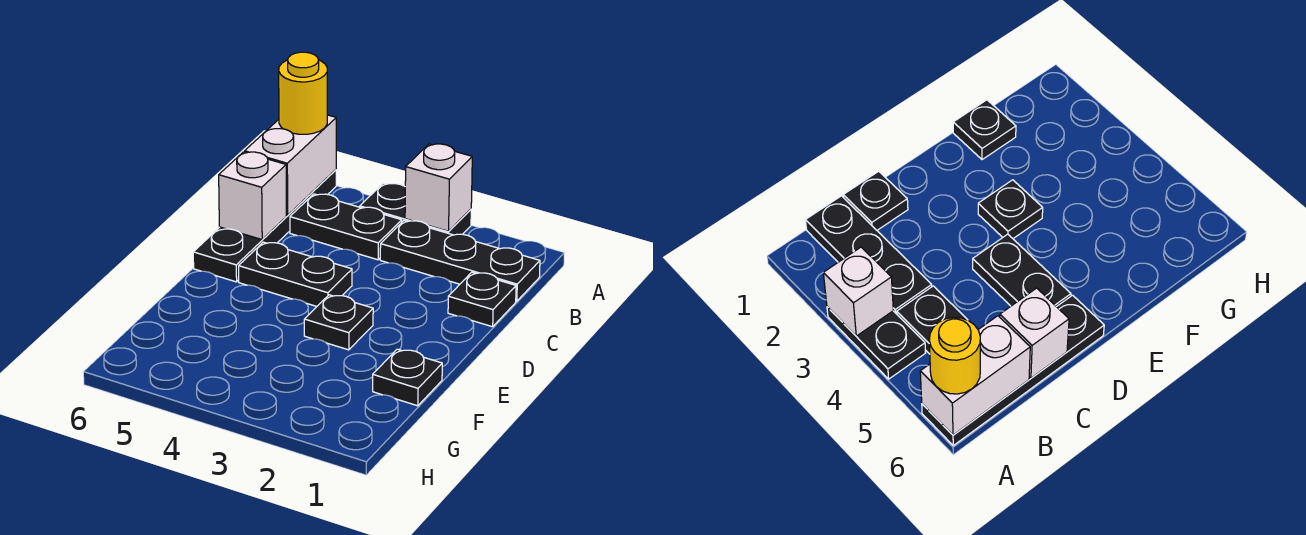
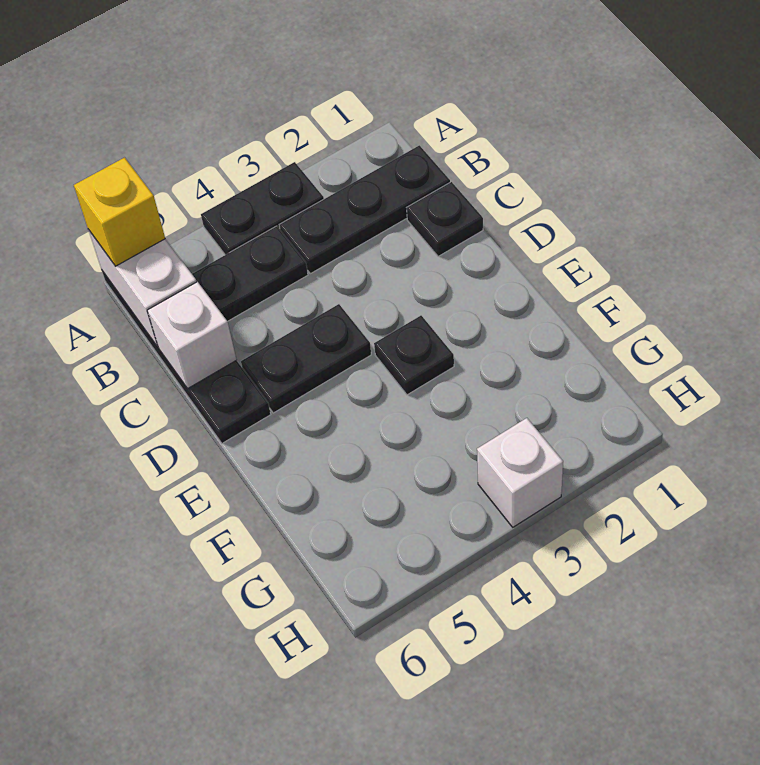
white brick A3 level 2 -> white brick H3 level 1
yellow round brick A6 level 3 -> yellow brick A6 level 3
black plate F1 level 1 -> none

